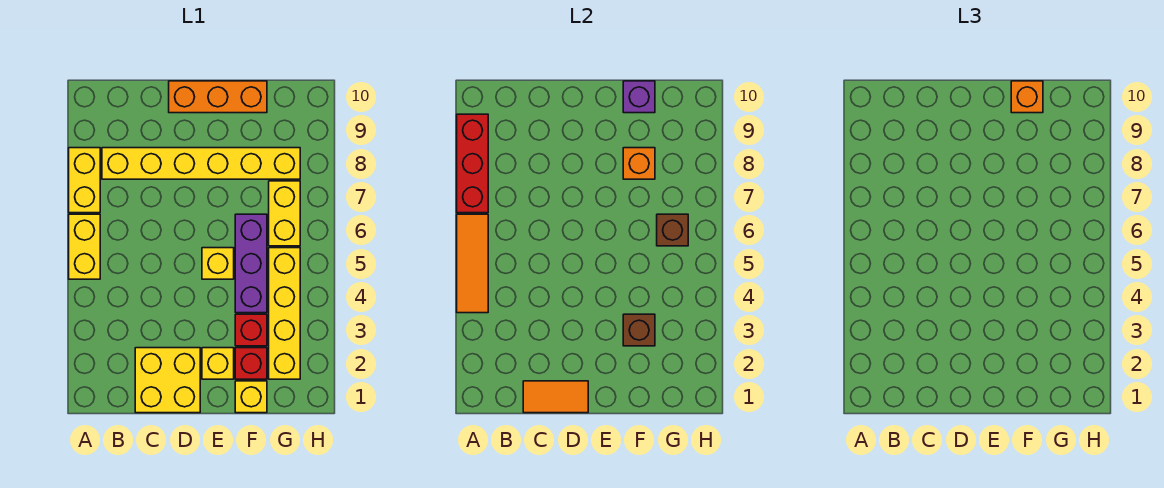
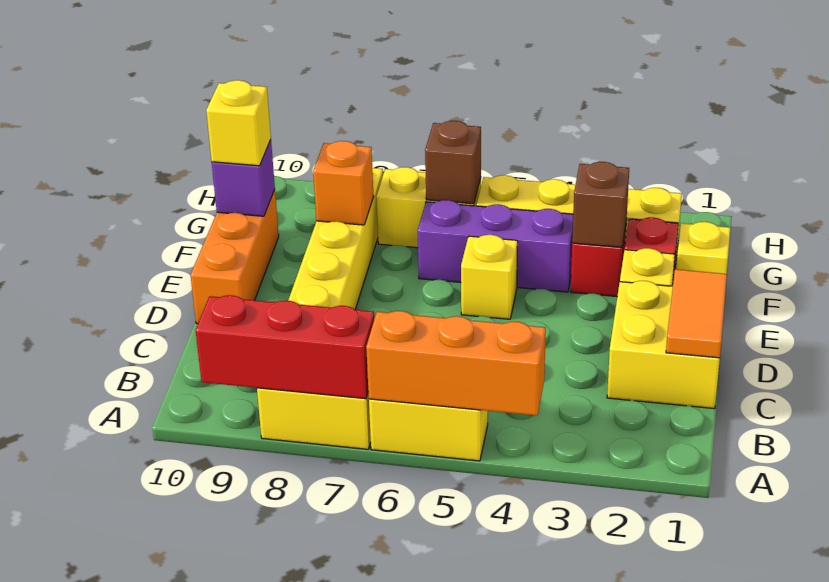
orange tile A4:A6 level 2 -> orange brick A4:A6 level 2
orange brick F10 level 3 -> yellow brick F10 level 3

